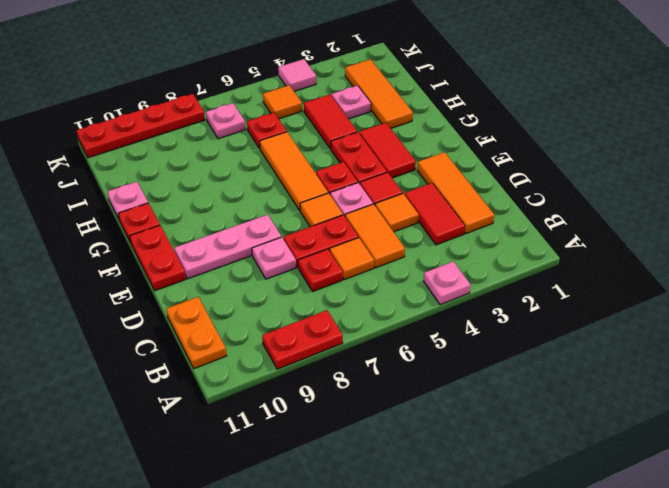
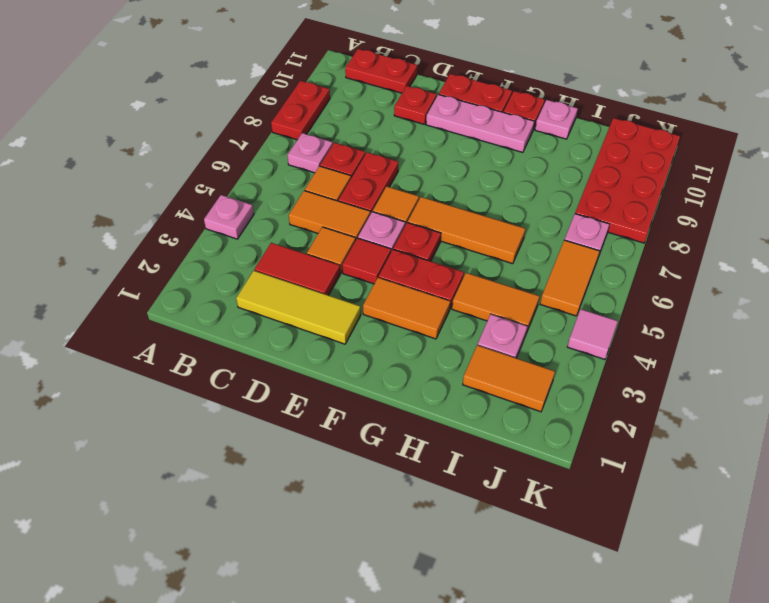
orange plate B11:C11 level 1 -> red plate B11:C11 level 1
orange tile C2:E2 level 1 -> yellow tile C2:E2 level 1
pink plate D8 level 1 -> pink plate B7 level 1
pink plate E8:E10 level 1 -> pink plate E10:G10 level 1
red tile F3:G3 level 1 -> orange tile F3:G3 level 1
orange tile H2:J2 level 1 -> orange tile I2:J2 level 1
red tile H4:I4 level 1 -> orange tile H4:I4 level 1
red plate I6 level 1 -> red plate D10 level 1
orange tile J5 level 1 -> orange tile J5:J6 level 1
red plate K8:K11 level 1 -> red plate J8:K11 level 1

